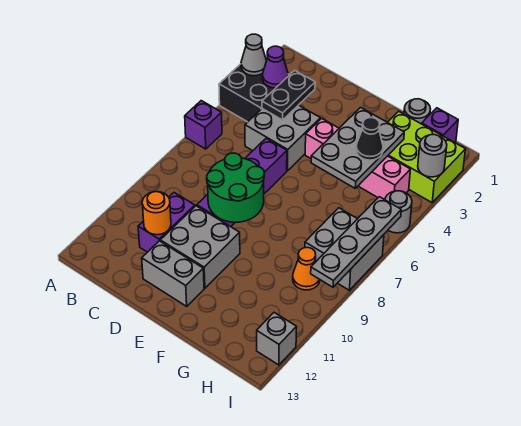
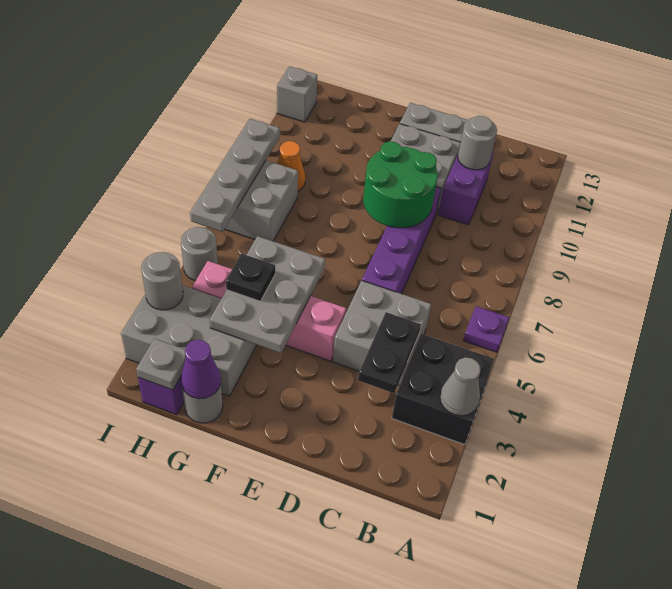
purple brick A6 level 1 -> purple plate A6 level 1
purple cone B3 level 2 -> purple cone G1 level 2
orange round brick C11 level 2 -> grey round brick C11 level 2
lime brick G2:I3 level 1 -> grey brick G2:I3 level 1
black cone G4 level 3 -> black plate G4 level 3
none -> grey plate H1 level 2

